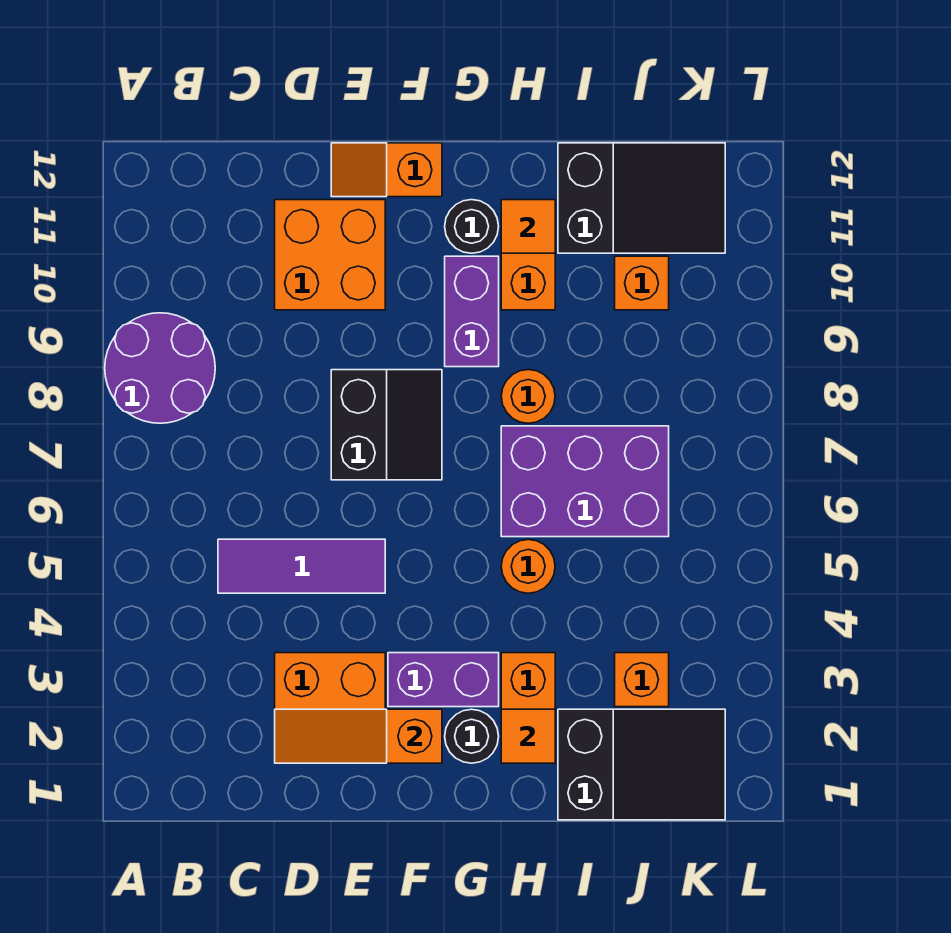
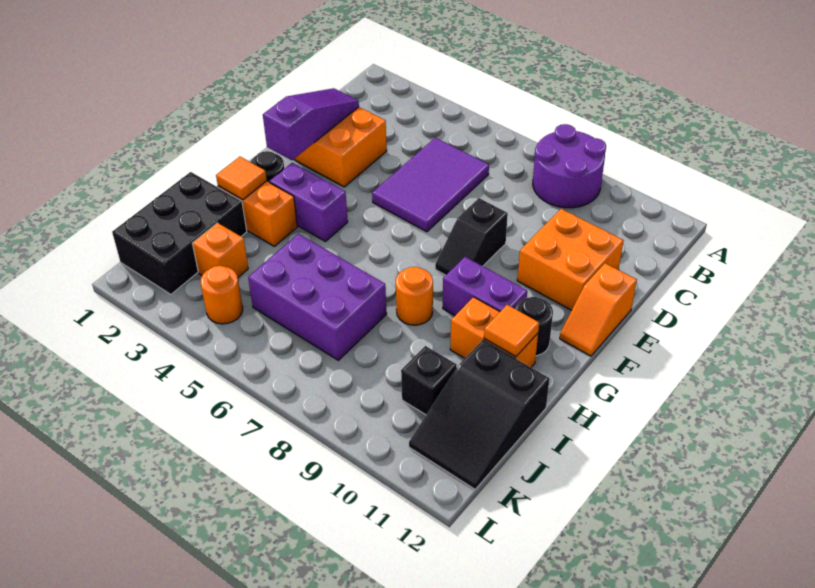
purple tile C5:E5 level 1 -> purple tile C5:E6 level 1
orange slope D2:F2 level 2 top F -> purple slope D2:F2 level 2 top F
black slope E7:F8 level 1 top E -> black slope E8:F8 level 1 top E
orange slope E12:F12 level 1 top F -> orange slope E12:F12 level 1 top E
purple brick F3:G3 level 1 -> purple brick G3:G4 level 1
orange round brick H5 level 1 -> orange round brick K4 level 1
purple brick H6:J7 level 1 -> purple brick I5:J7 level 1
black slope I1:K2 level 1 top I -> black brick I1:K2 level 1
orange brick J10 level 1 -> black brick J10 level 1

